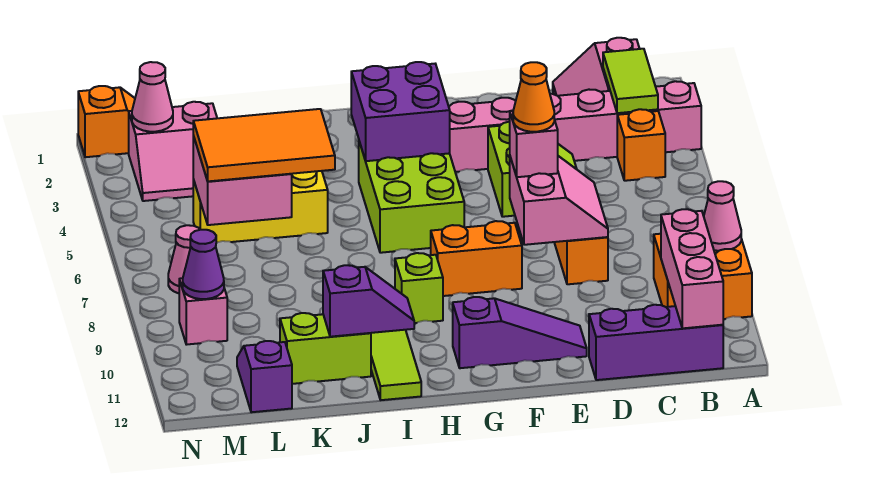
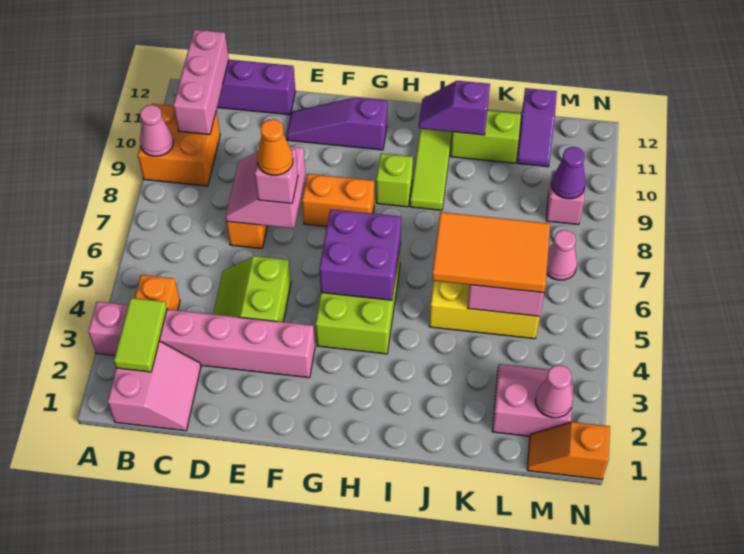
purple brick G3:H4 level 2 -> purple brick G5:H6 level 2

